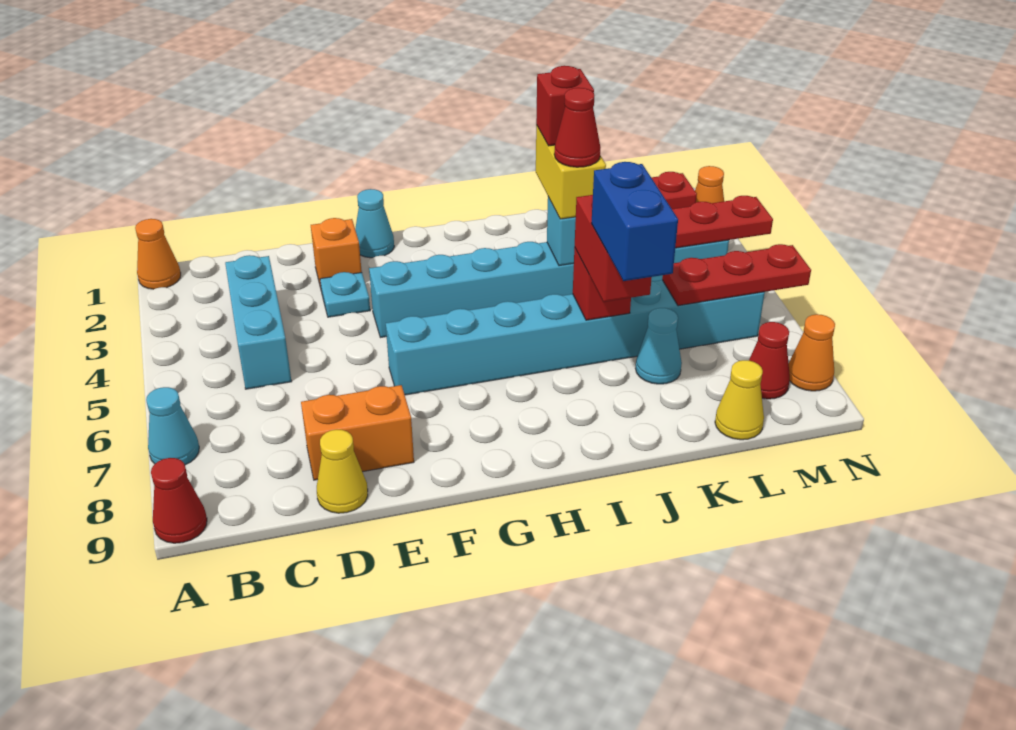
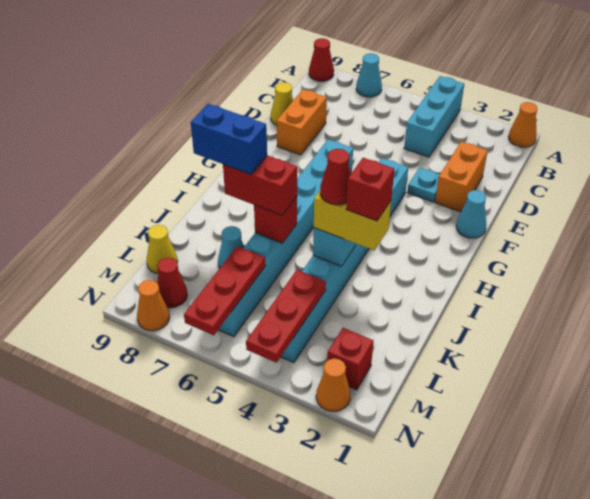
cyan brick C3:C5 level 1 -> cyan brick A4:C4 level 1
orange brick E2 level 1 -> orange brick D2:E2 level 1

